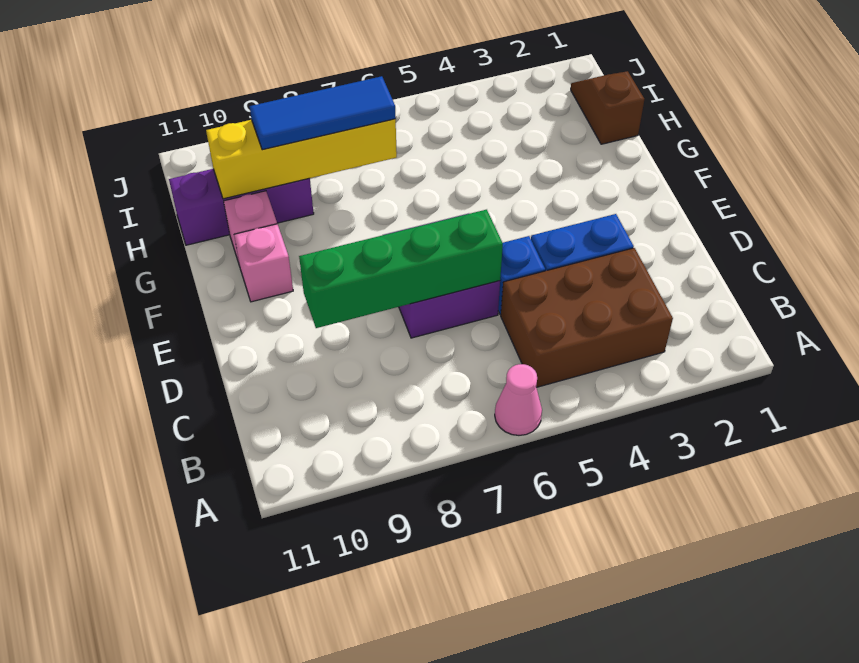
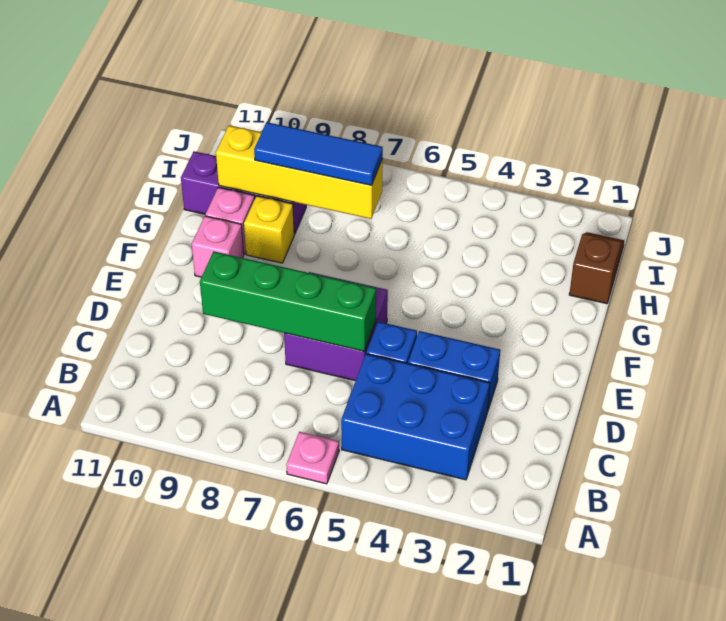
pink cone A6 level 1 -> pink plate A6 level 1
brown brick B3:C5 level 1 -> blue brick B3:C5 level 1
none -> yellow brick G9 level 1

